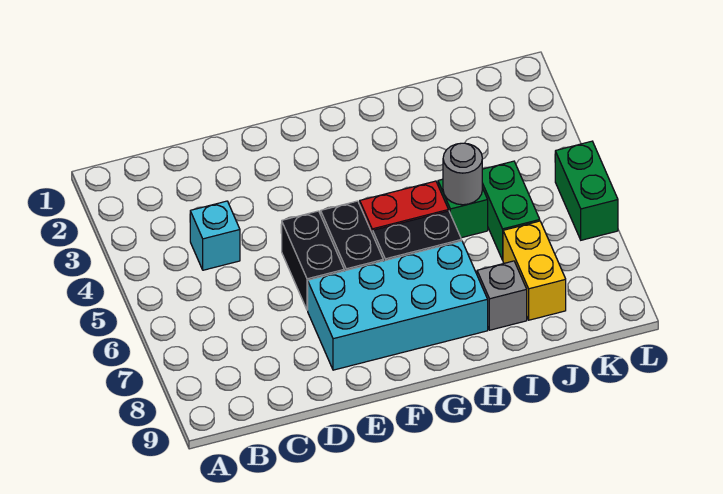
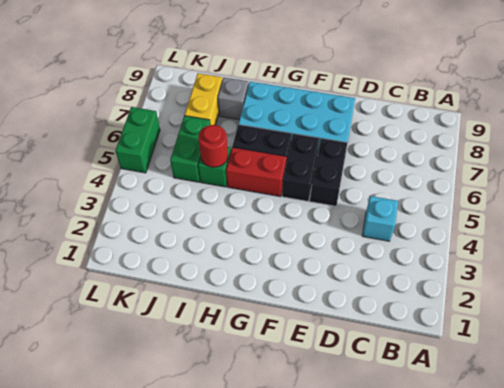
grey round brick I5 level 2 -> red round brick I5 level 2

